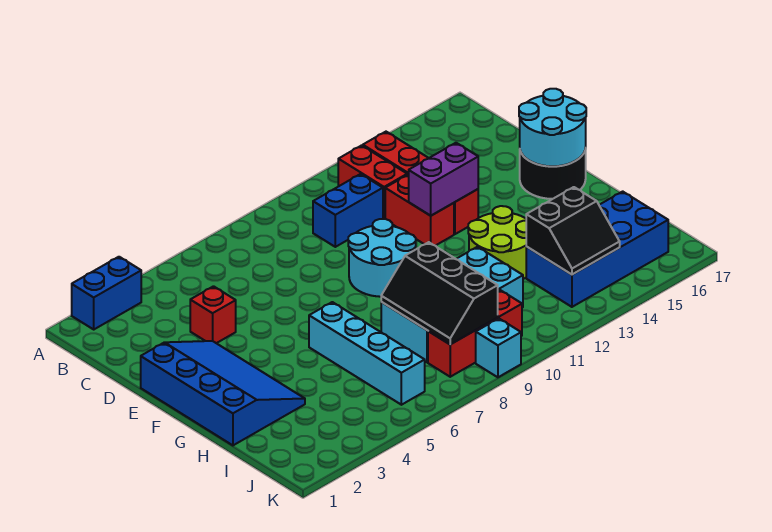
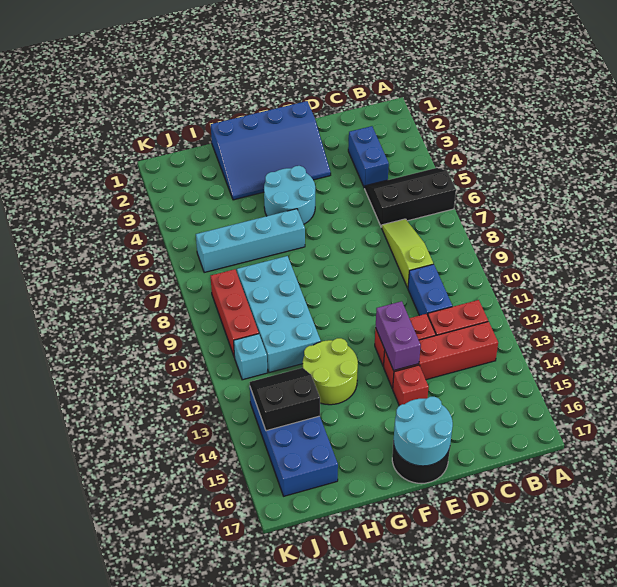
blue brick A2:A3 level 1 -> blue brick C3:C4 level 1
none -> lime slope C7:C9 level 1 top 9
red brick D4 level 1 -> red brick E14 level 1
cyan round brick E9:F10 level 1 -> cyan round brick F4:G5 level 1
black slope H8:J9 level 2 top 9 -> black slope A5:C6 level 1 top 6
black slope I13:J14 level 2 top I -> black slope I13:J14 level 2 top 14
cyan brick K9 level 1 -> cyan brick J11 level 1

